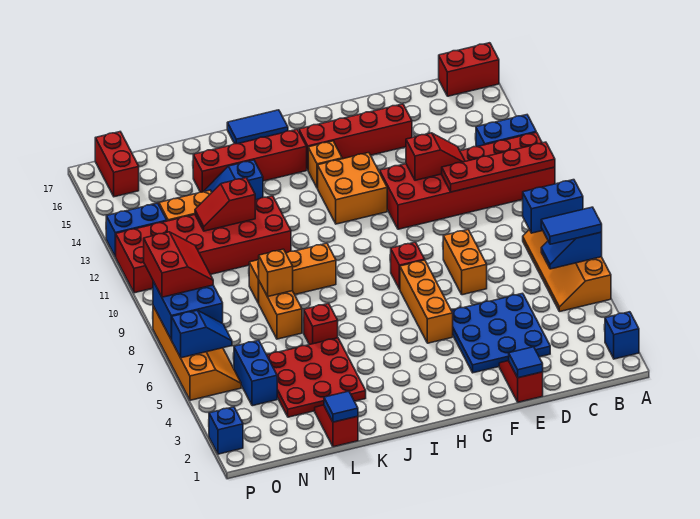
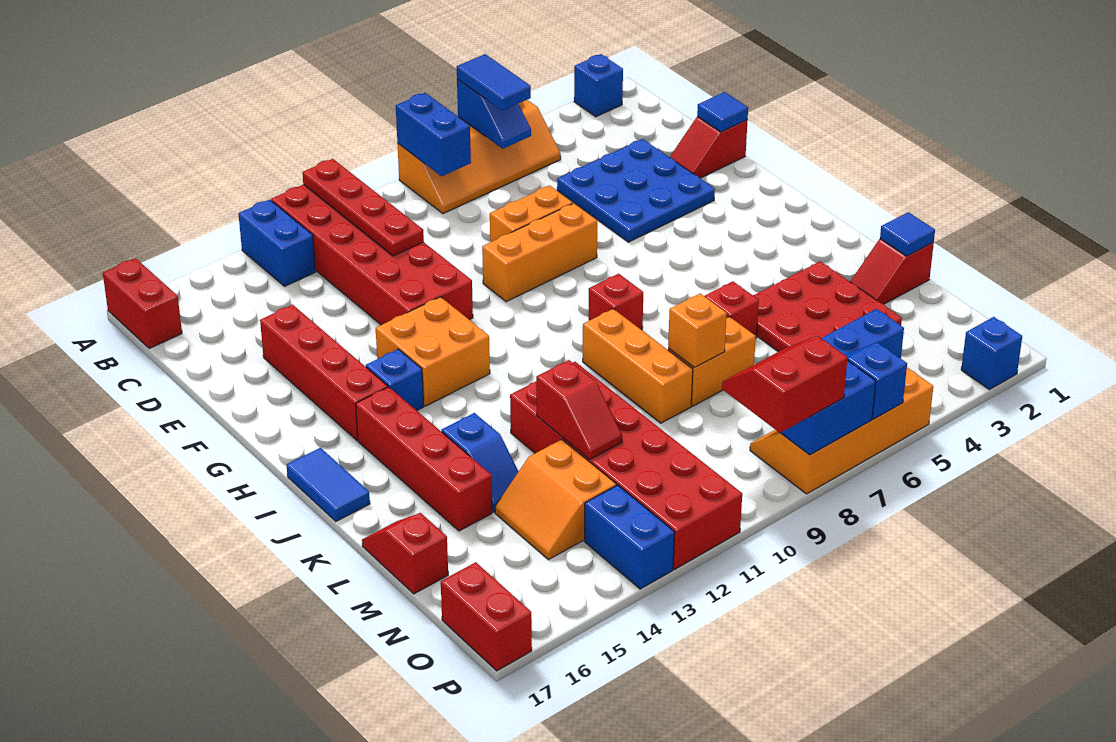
red slope D12:E12 level 2 top E -> red slope L17:M17 level 1 top M
orange brick G5:G7 level 1 -> orange brick F7:F9 level 1
red brick G8 level 1 -> red brick I8 level 1
orange brick H14 level 1 -> blue brick H14 level 1
red brick O16:O17 level 1 -> red brick O17:P17 level 1

